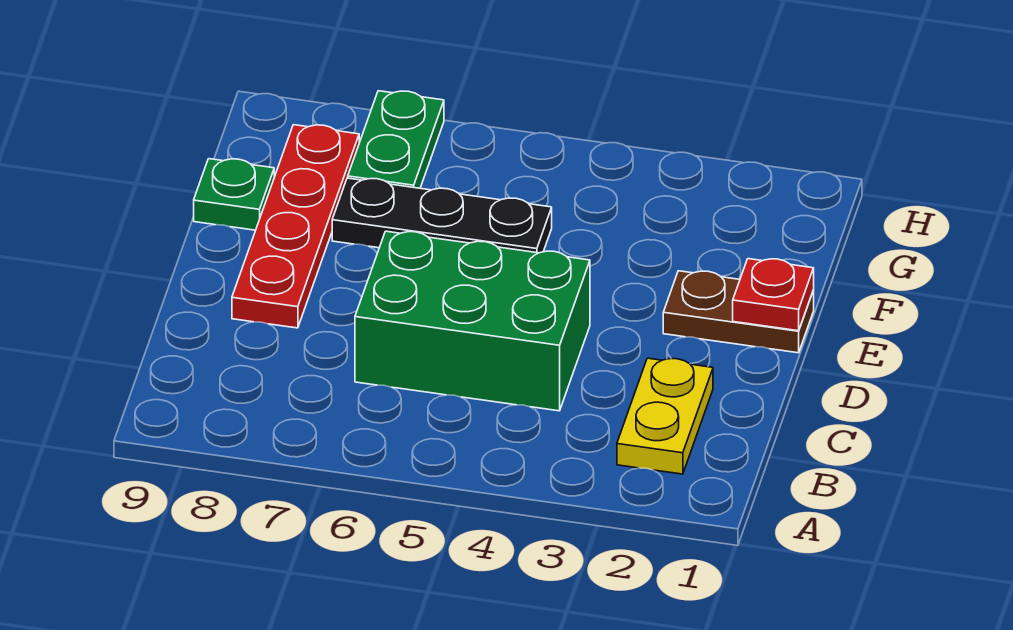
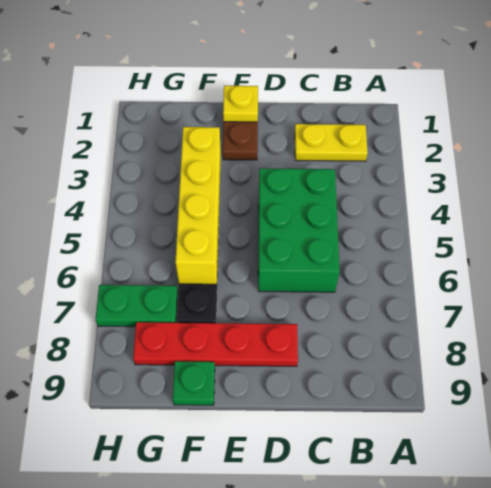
red plate E1 level 2 -> yellow plate E1 level 2
none -> yellow brick F3:F6 level 2

